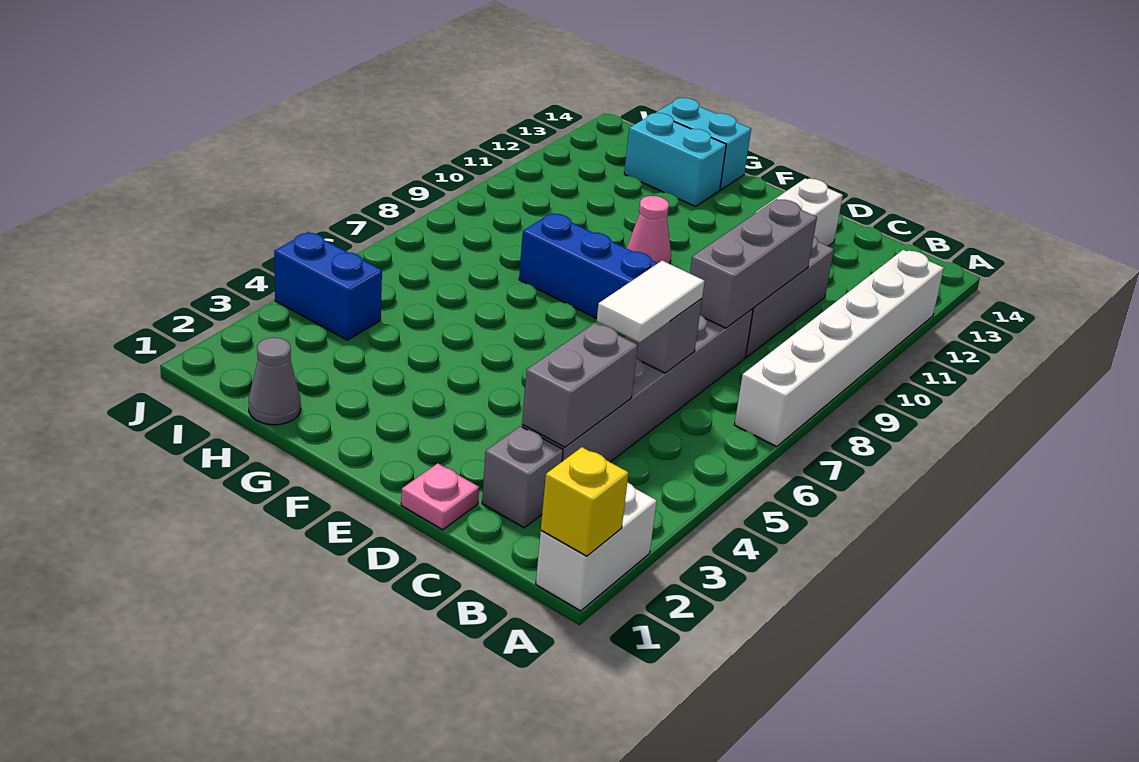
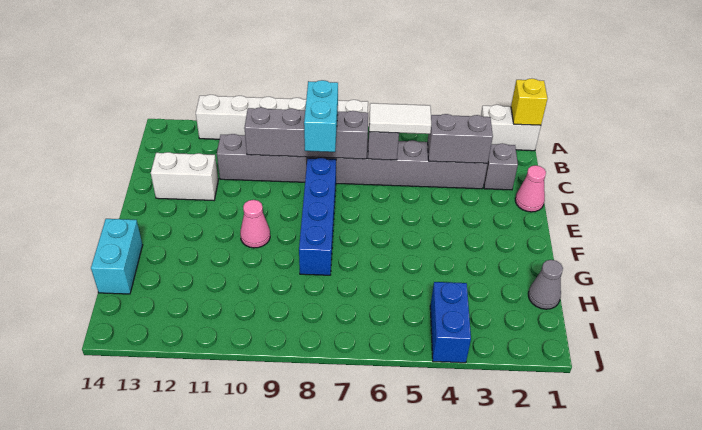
grey brick C8:C10 level 2 -> grey brick C7:C10 level 2
pink plate D1 level 1 -> pink cone D1 level 1
cyan brick G13:H13 level 1 -> cyan brick C8:D8 level 3

